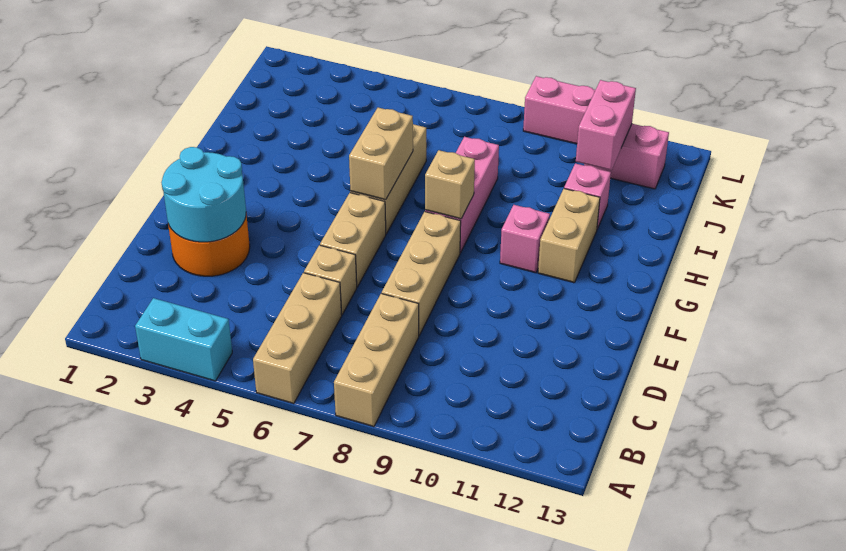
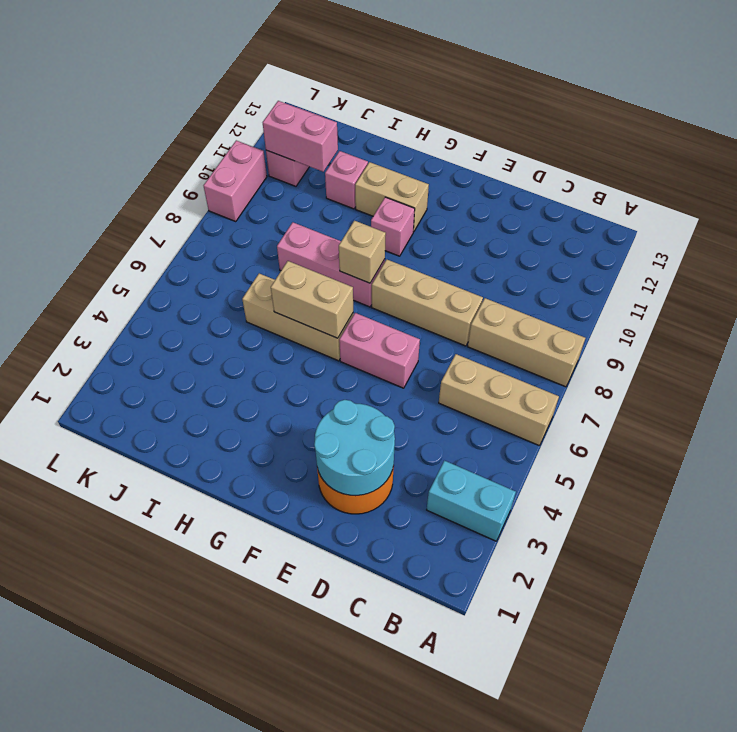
cyan brick A3:A4 level 1 -> cyan brick A3:B3 level 1
tan brick D6 level 1 -> none
tan brick E6:F6 level 1 -> pink brick E6:F6 level 1

